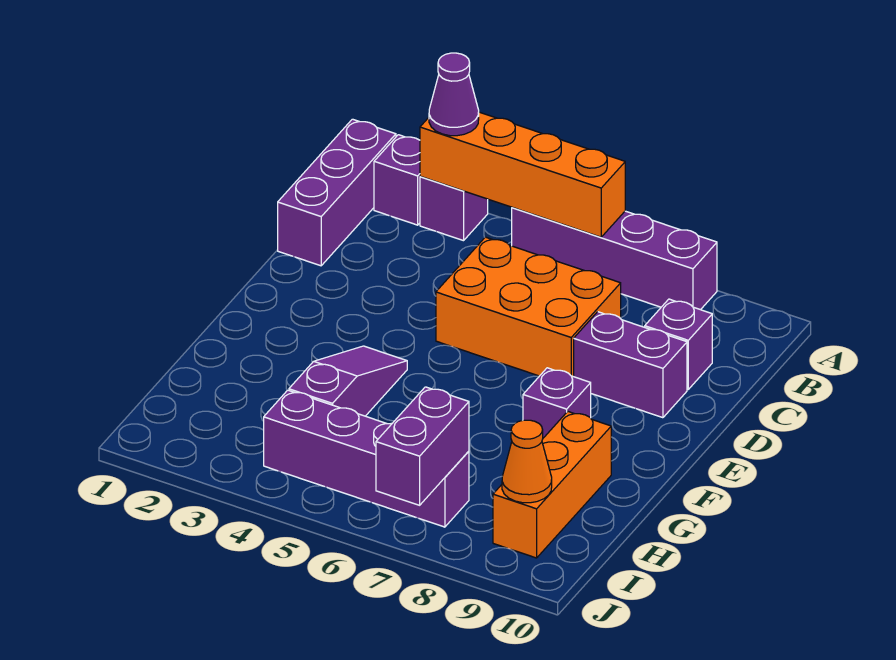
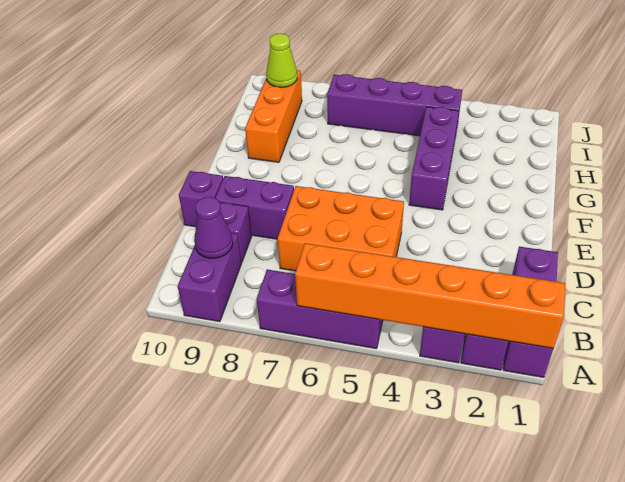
orange brick A3:A6 level 2 -> orange brick A1:A6 level 2
purple cone A3 level 3 -> purple cone B9 level 2
purple brick A5:A8 level 1 -> purple brick A5:A7 level 1
purple slope F4:H4 level 1 top H -> purple brick F4:H4 level 1
purple brick F8 level 1 -> purple brick D10 level 1
purple brick I7:J7 level 2 -> purple brick A9:B9 level 1
orange cone I9 level 2 -> lime cone I9 level 2

